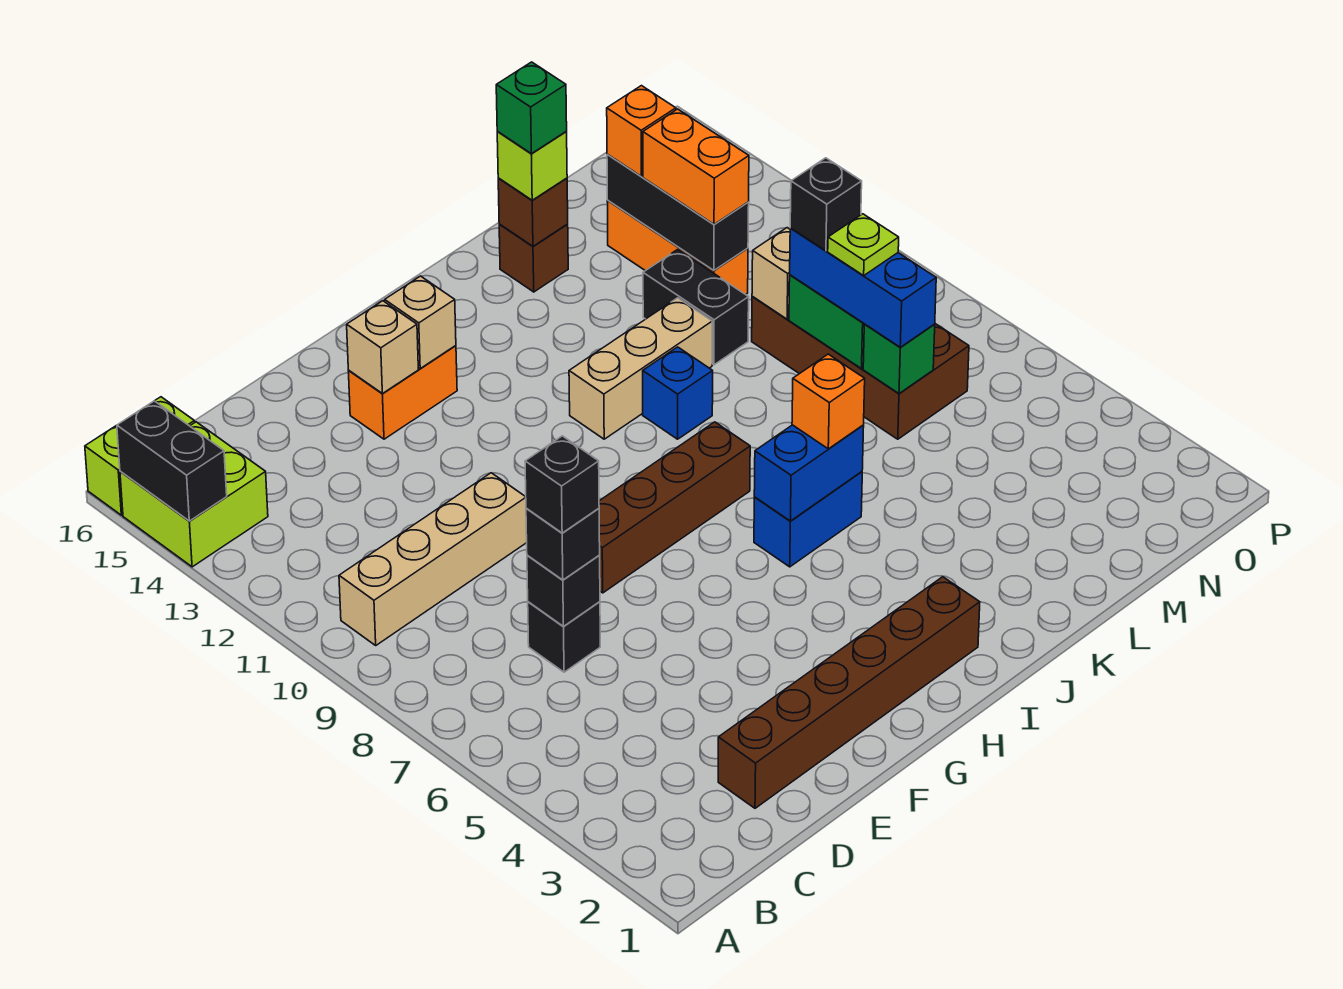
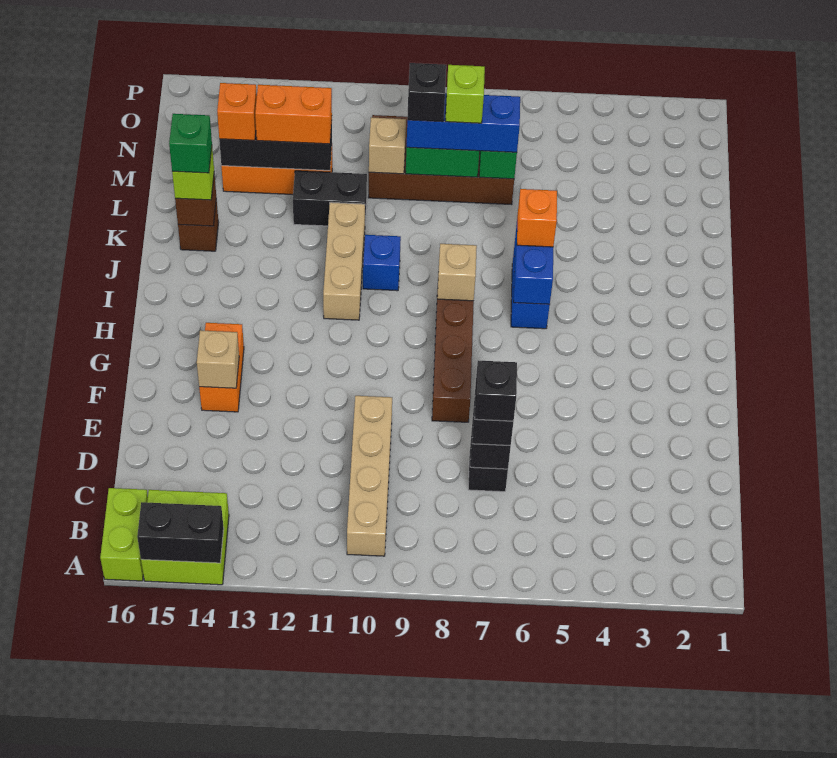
brown brick D2:I2 level 1 -> none
tan brick G14 level 2 -> tan brick I8 level 2
lime plate M8 level 4 -> lime brick M8 level 4

